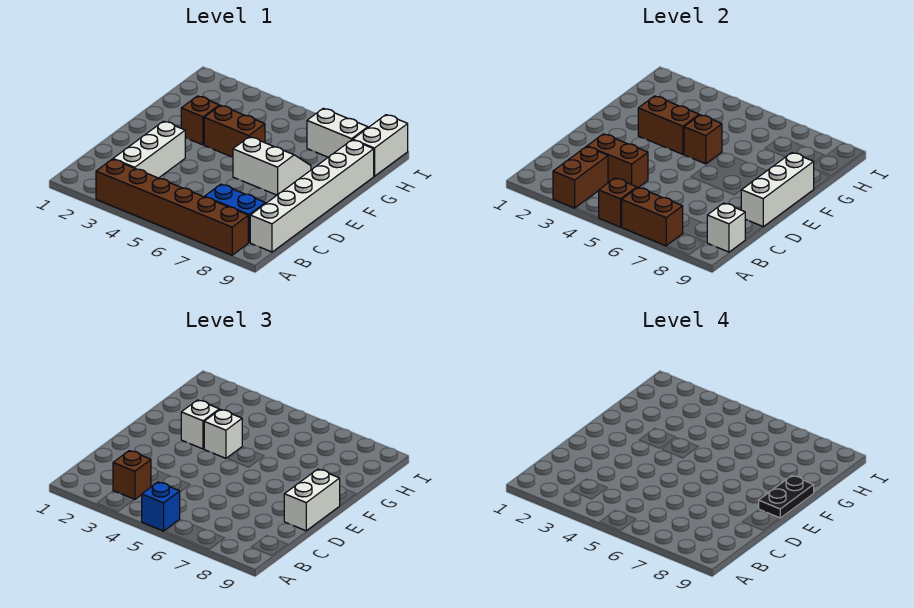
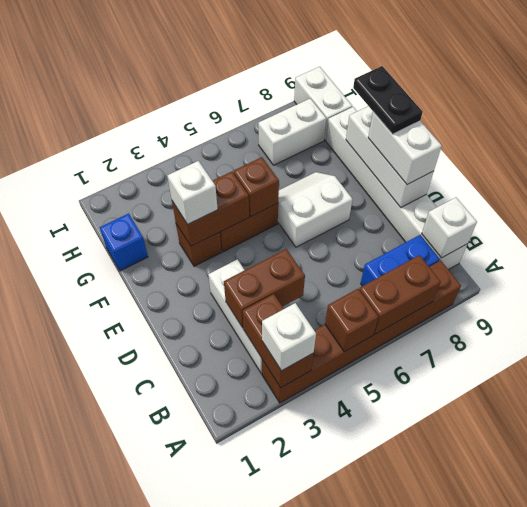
blue brick A5 level 3 -> blue brick G1 level 1
brown brick B3 level 3 -> none
white brick F4 level 3 -> white brick A3 level 3

